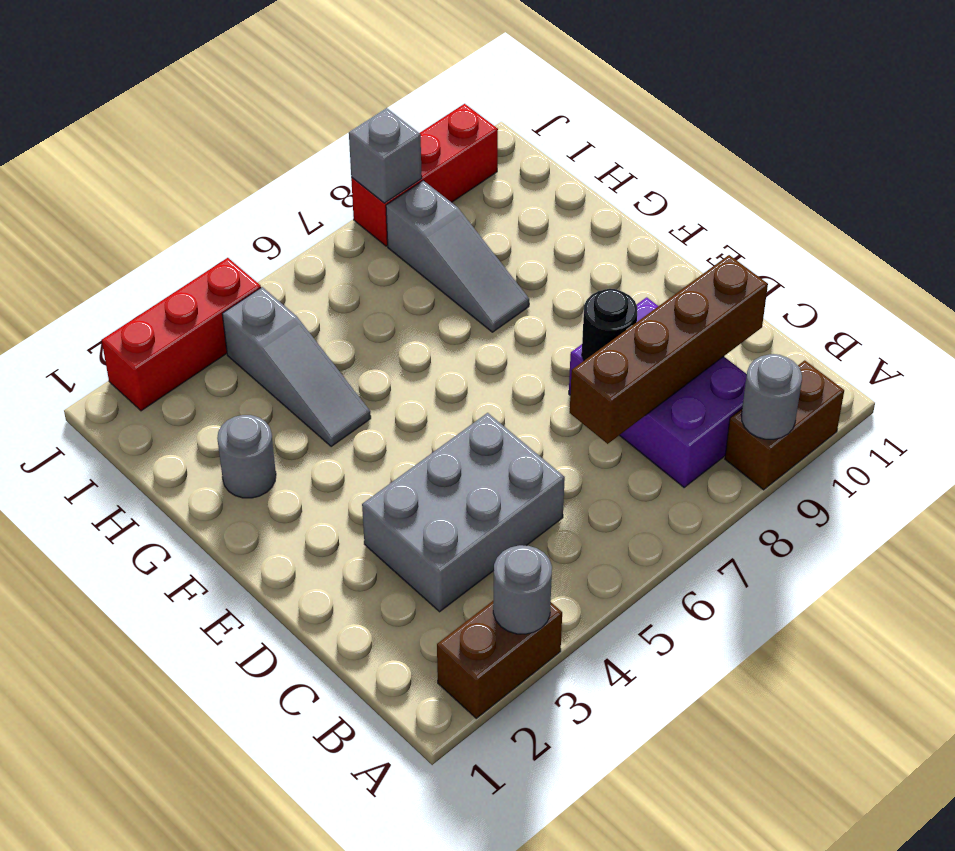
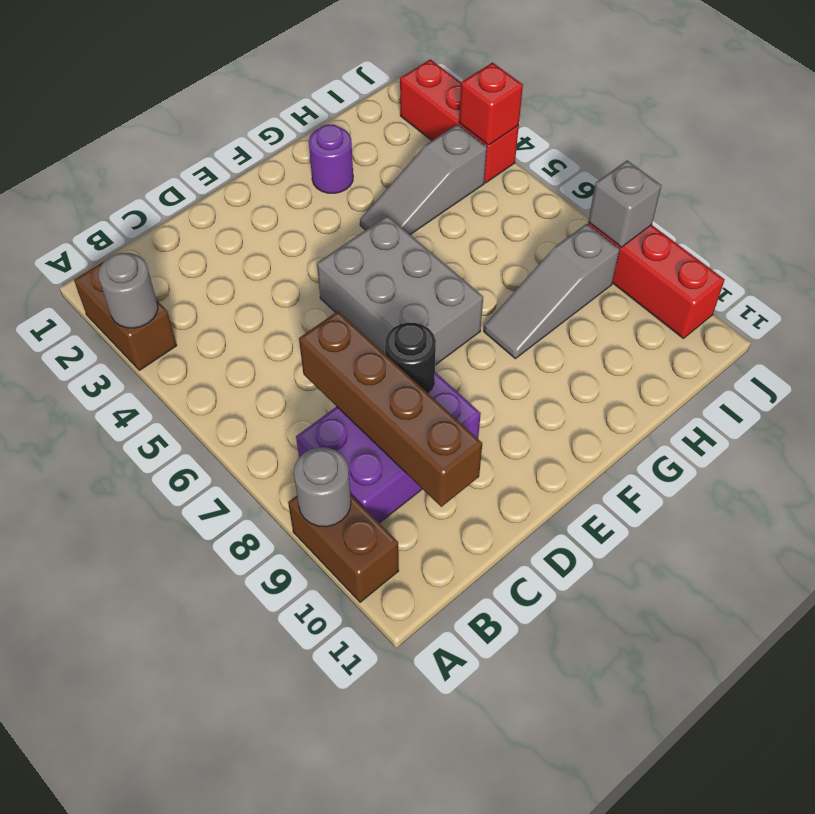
grey brick C3:D5 level 1 -> grey brick E5:F7 level 1
grey round brick G2 level 1 -> purple round brick G2 level 1
none -> red brick J4 level 2

